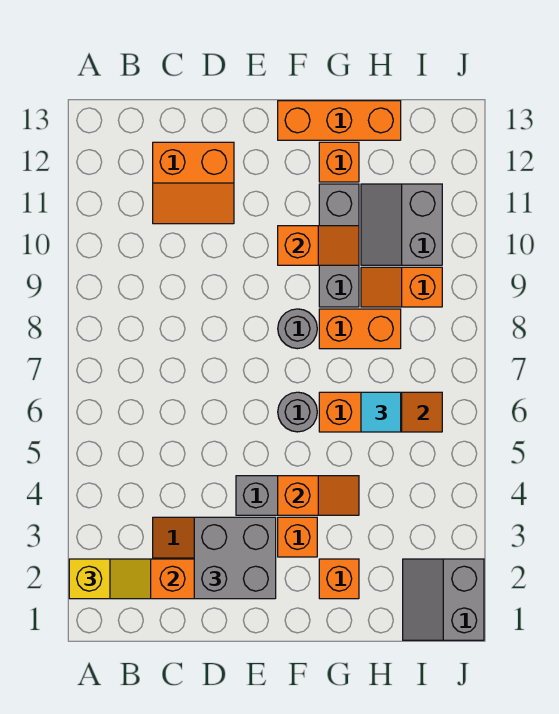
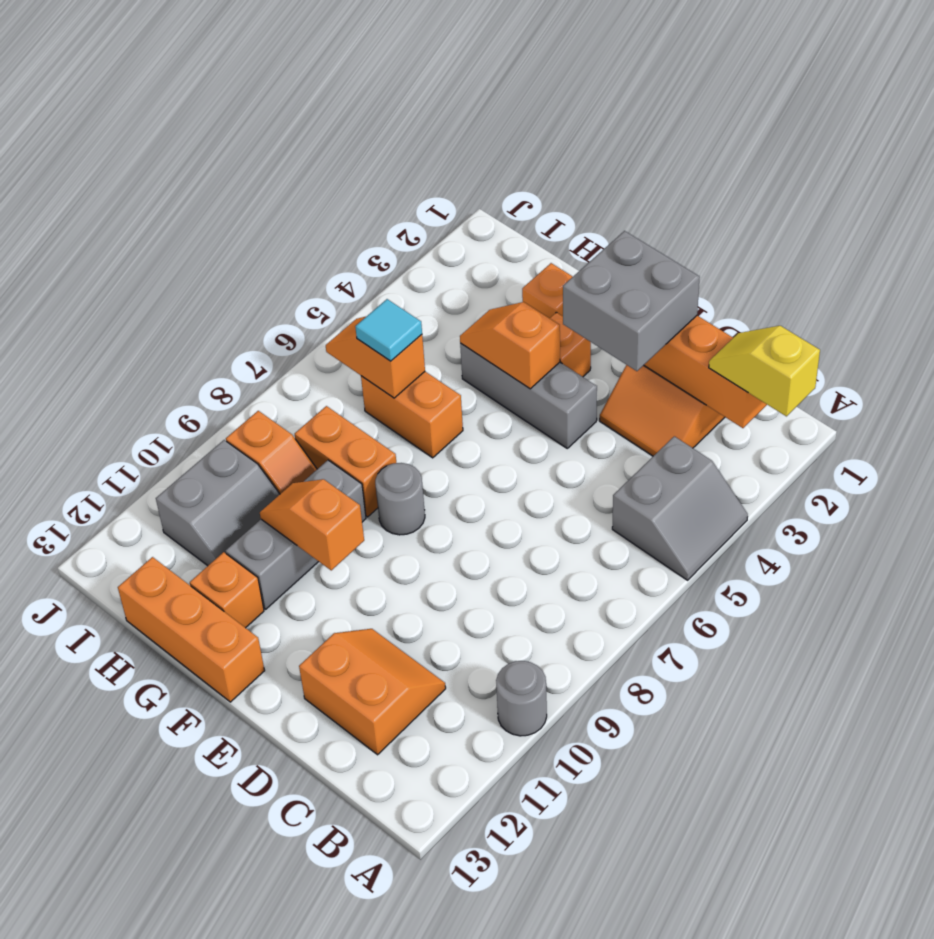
grey round brick F6 level 1 -> grey round brick A10 level 1
grey slope I1:J2 level 1 top J -> grey slope A4:B5 level 1 top B

